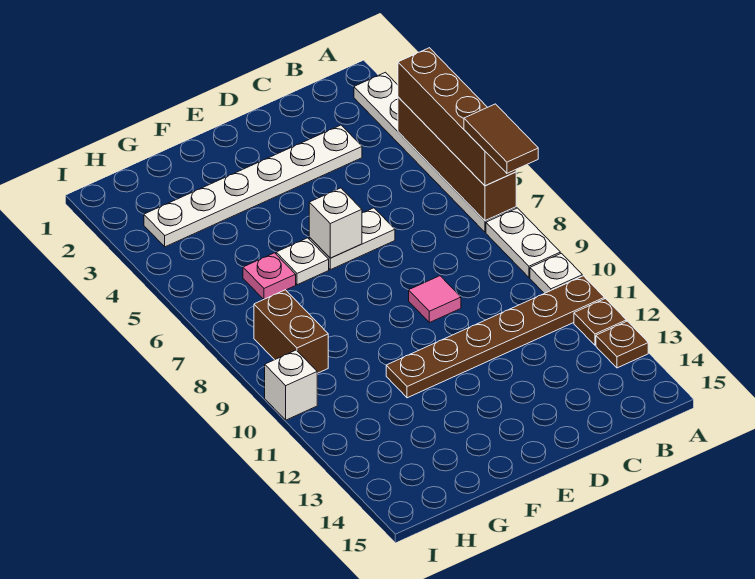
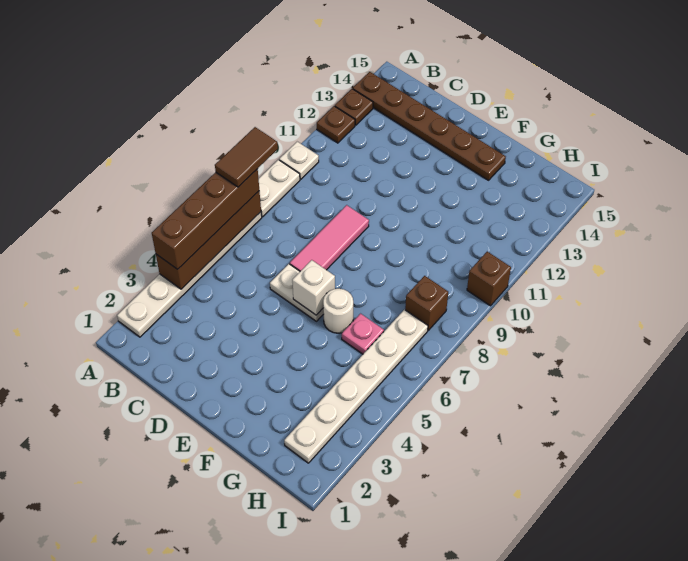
brown plate A11:F11 level 1 -> brown plate A14:F14 level 1
white plate C3:H3 level 1 -> white plate H2:H7 level 1
pink tile D9 level 1 -> pink tile D7:D9 level 1
white plate F6 level 1 -> white round brick F6 level 1
brown brick H8:H9 level 1 -> brown brick H8 level 1
white brick I10 level 1 -> brown brick I10 level 1

